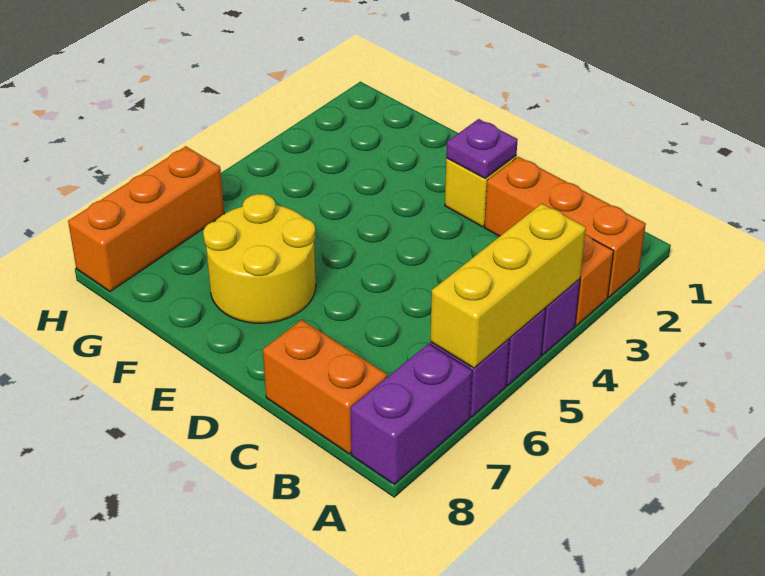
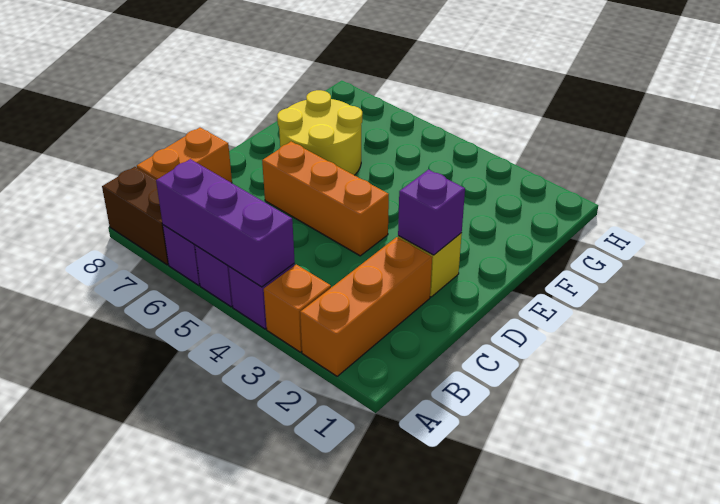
yellow brick A4:A6 level 2 -> purple brick A4:A6 level 2
purple brick A7:A8 level 1 -> brown brick A7:A8 level 1
purple plate D2 level 2 -> purple brick D2 level 2
orange brick H6:H8 level 1 -> orange brick D4:D6 level 1

